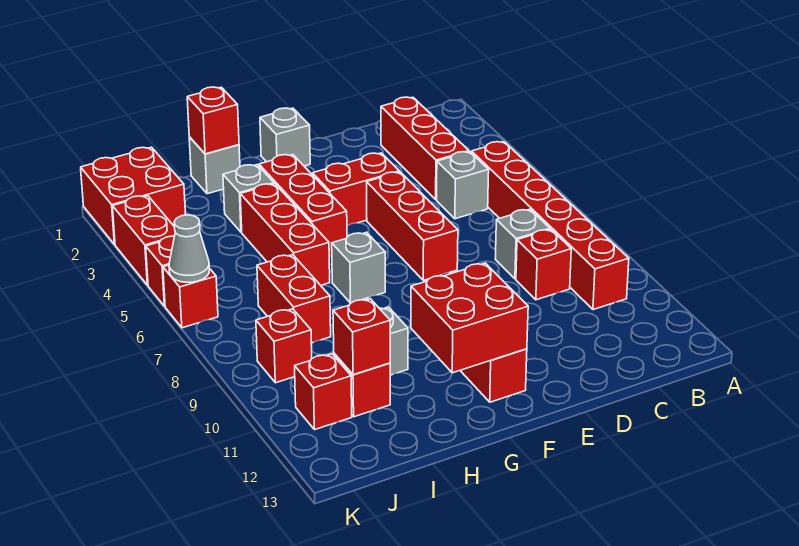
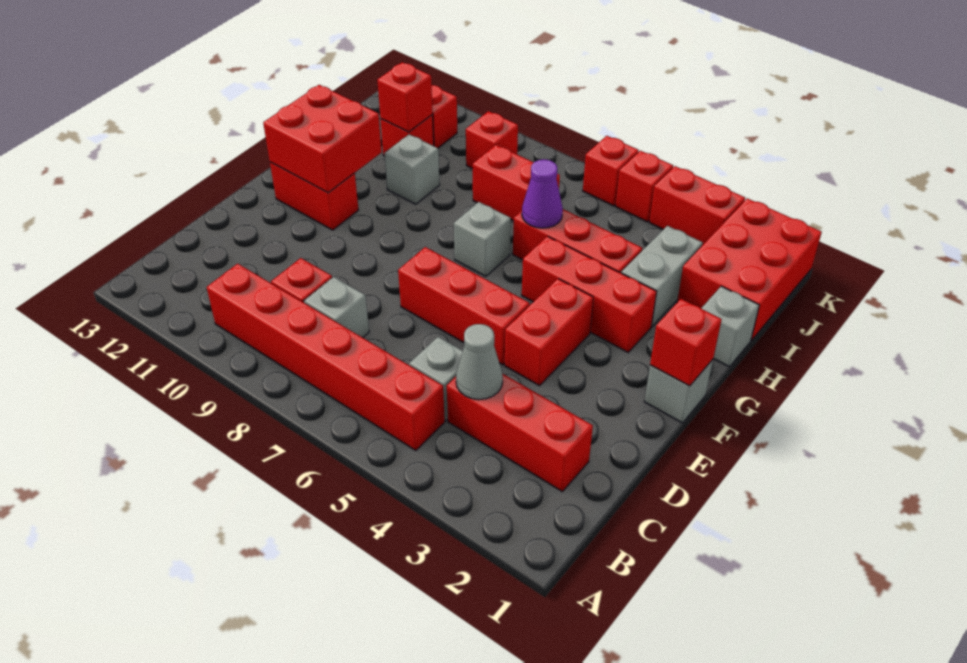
red brick H1 level 2 -> red brick F1 level 2
grey brick H3 level 1 -> grey brick H3:I3 level 1
none -> purple cone H6 level 2
red brick J1:K2 level 1 -> red brick I1:K2 level 1
grey cone K6 level 2 -> grey cone C4 level 2

